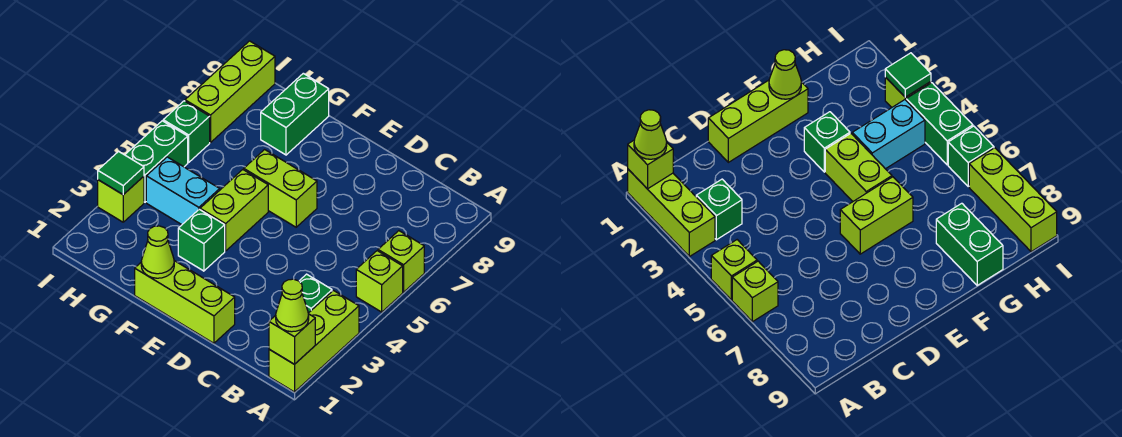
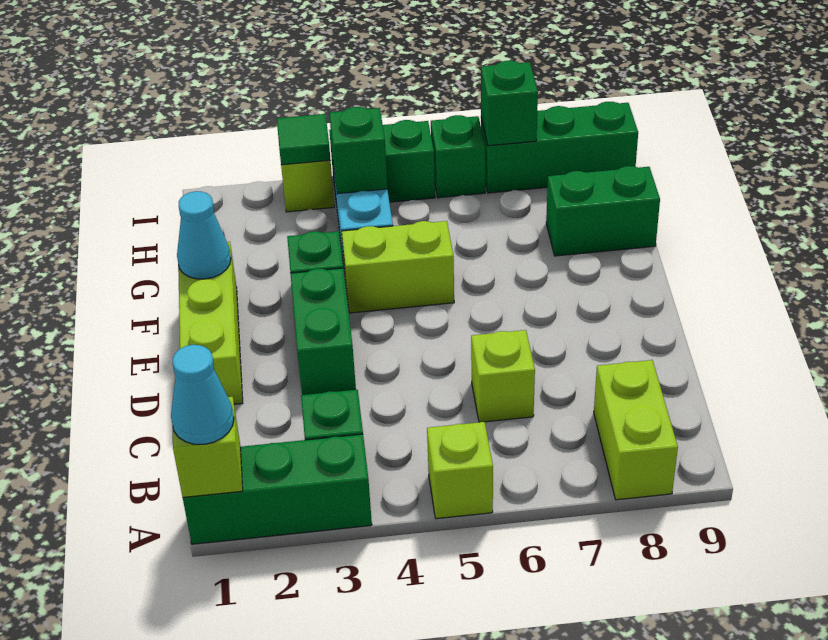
lime brick A1:A3 level 1 -> green brick A1:A3 level 1
lime cone A1 level 3 -> cyan cone A1 level 3
lime brick A6 level 1 -> lime brick C6 level 1
none -> green brick D3:E3 level 1
lime brick E6:F6 level 1 -> lime brick A8:B8 level 1
lime cone F1 level 2 -> cyan cone F1 level 2
none -> green brick H4 level 2
lime brick I7:I9 level 1 -> green brick I7:I9 level 1
none -> green brick I7 level 2

